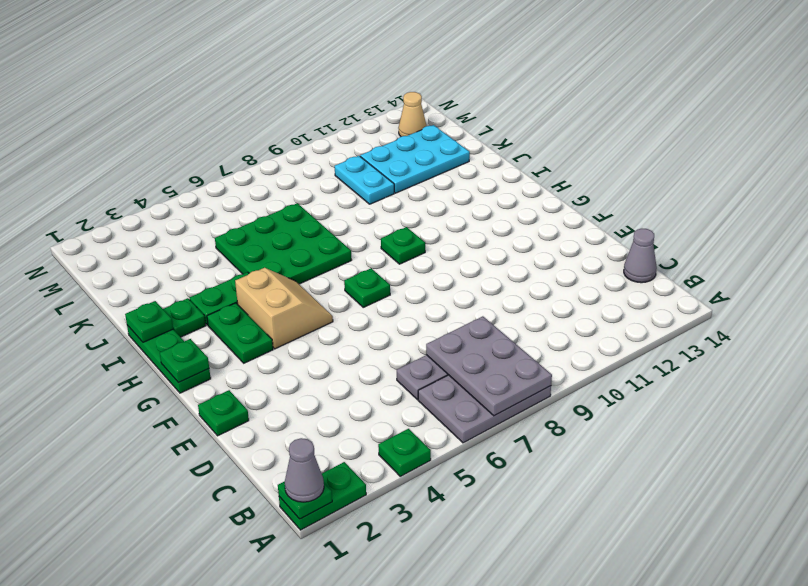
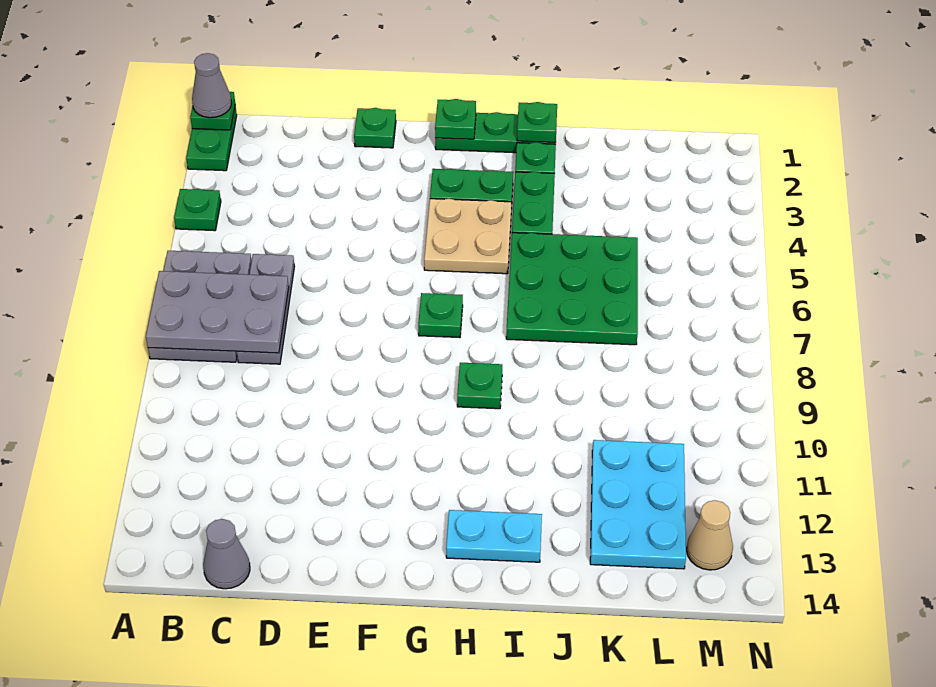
tan slope G4:H5 level 1 top 4 -> tan plate G4:H5 level 1
cyan plate K10:L10 level 1 -> cyan plate H13:I13 level 1

